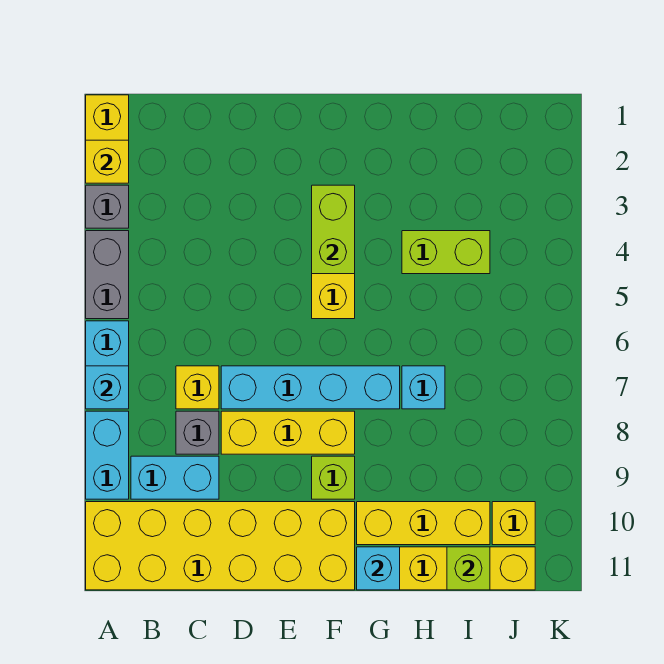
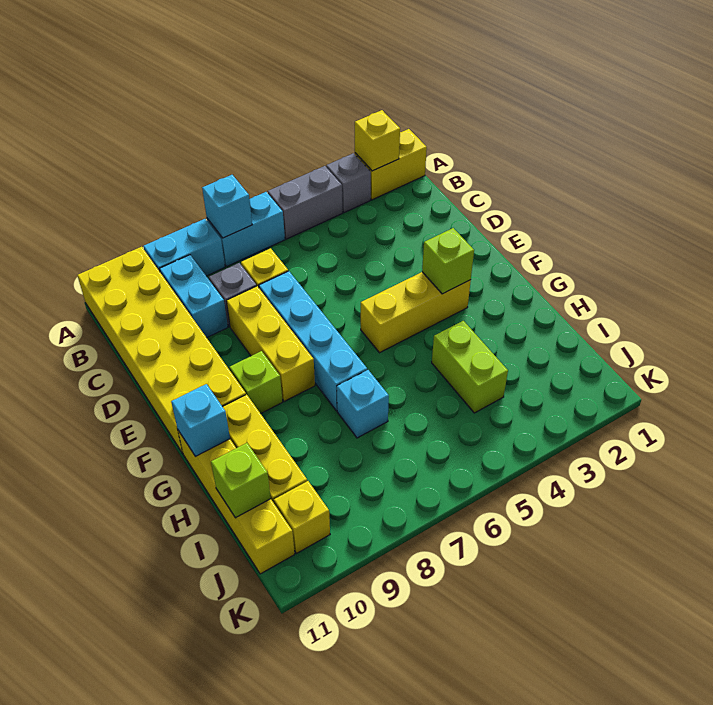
lime brick F3:F4 level 2 -> lime brick F3 level 2

